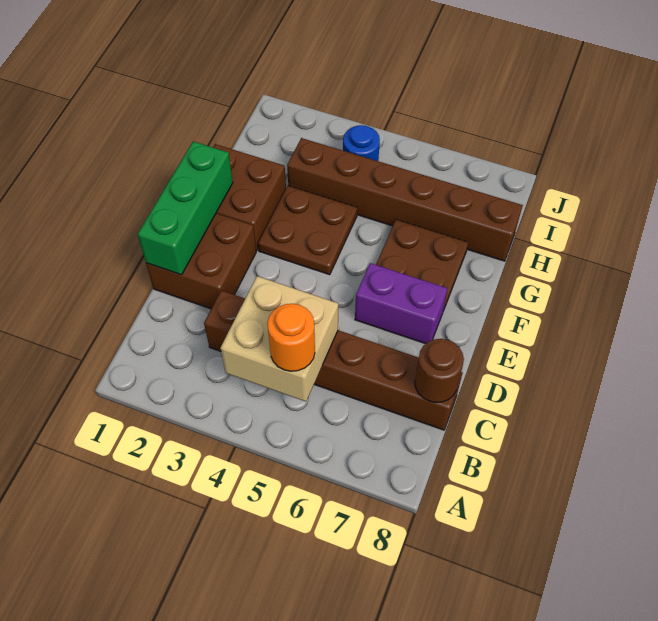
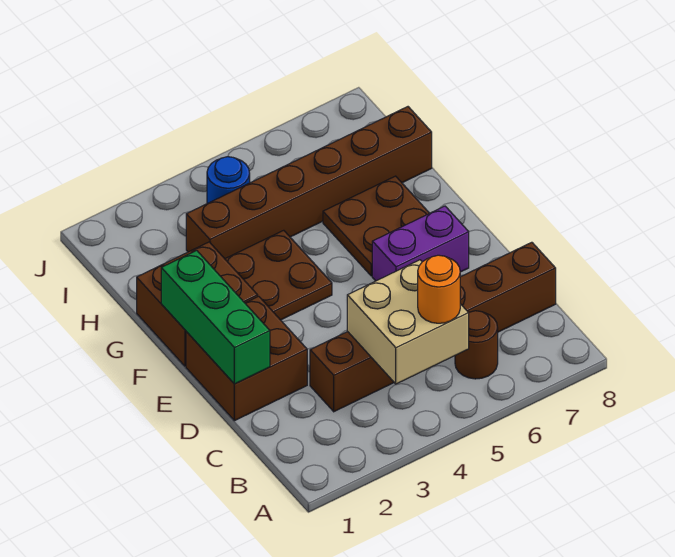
brown round brick C8 level 2 -> brown round brick B6 level 1

